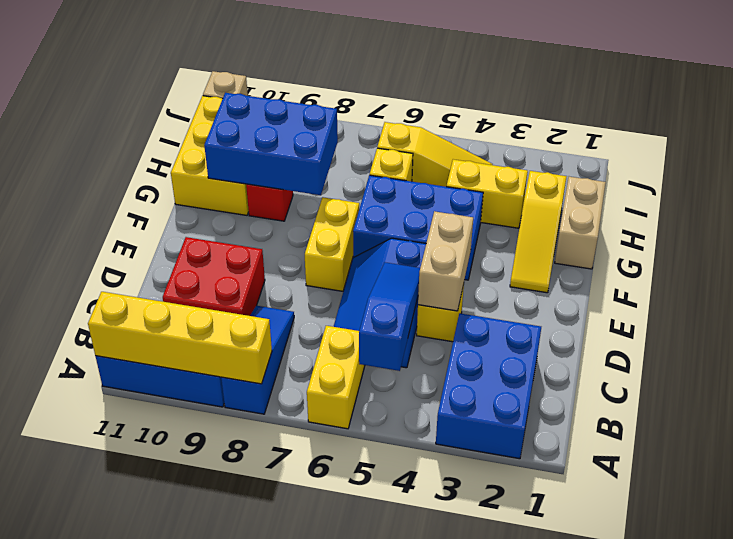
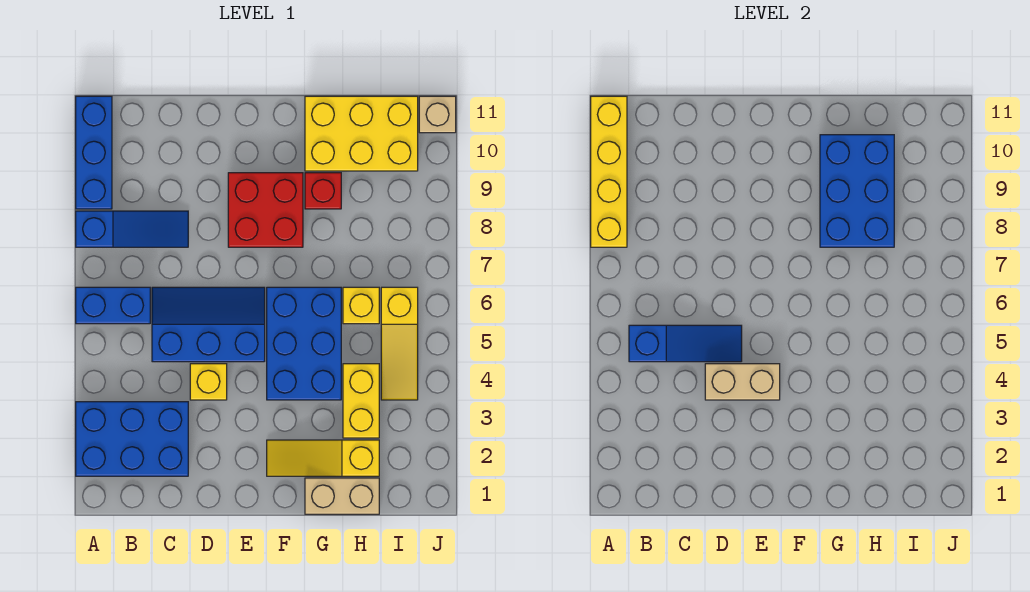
yellow brick A6:B6 level 1 -> blue brick A6:B6 level 1
red brick C9:D10 level 1 -> red brick E8:F9 level 1
yellow brick E7:F7 level 1 -> none

